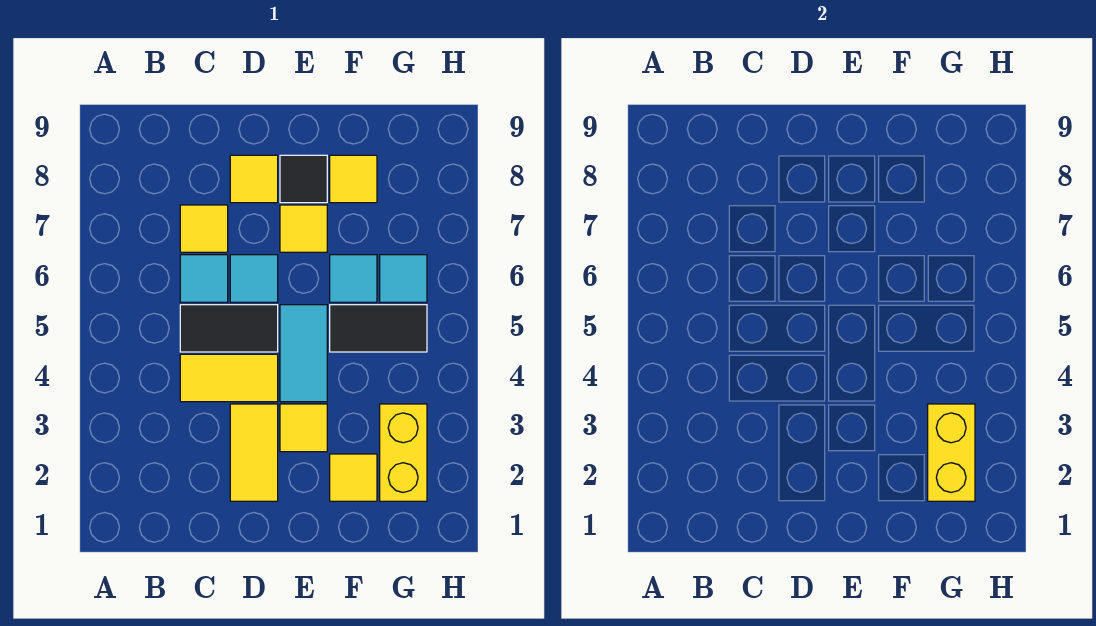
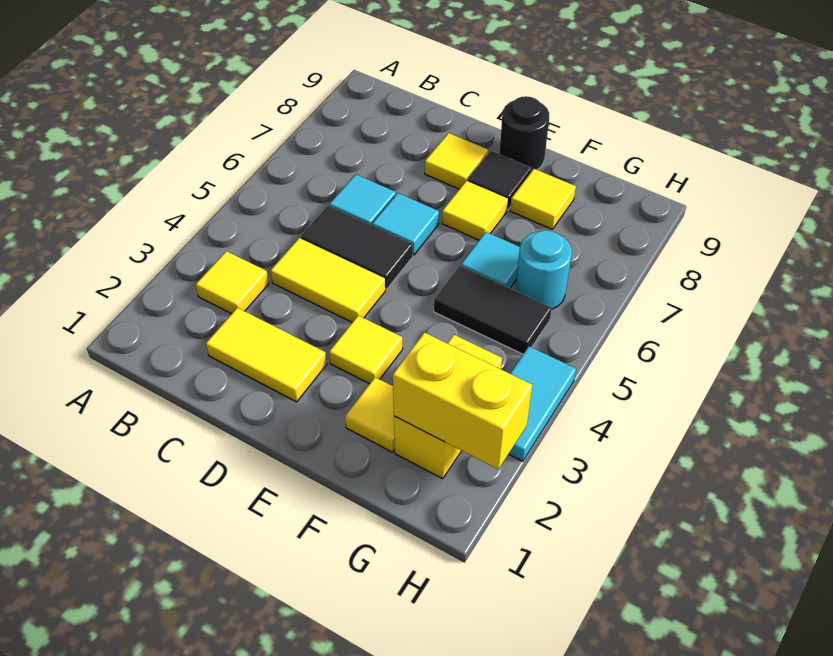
yellow tile C7 level 1 -> yellow tile B3 level 1
yellow tile D2:D3 level 1 -> yellow tile C2:D2 level 1
cyan tile E4:E5 level 1 -> cyan tile H3:H4 level 1
none -> black round brick E9 level 1
yellow brick G2:G3 level 2 -> yellow brick G2:H2 level 2
cyan tile G6 level 1 -> cyan round brick G6 level 1

